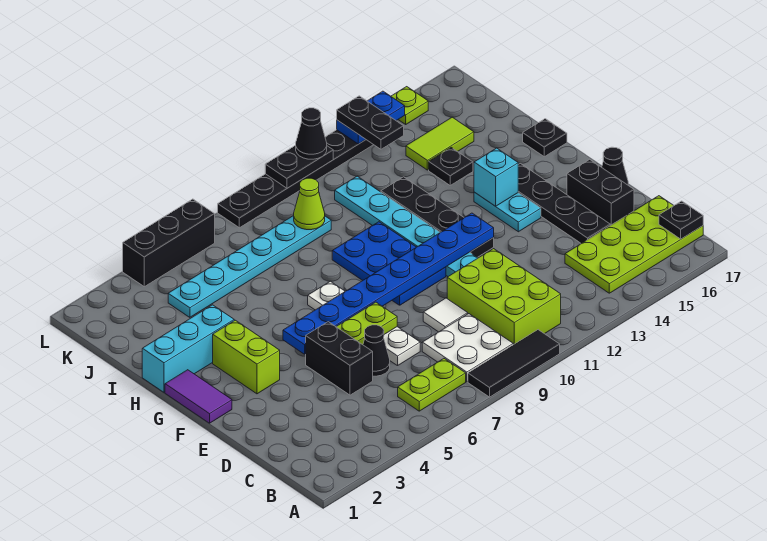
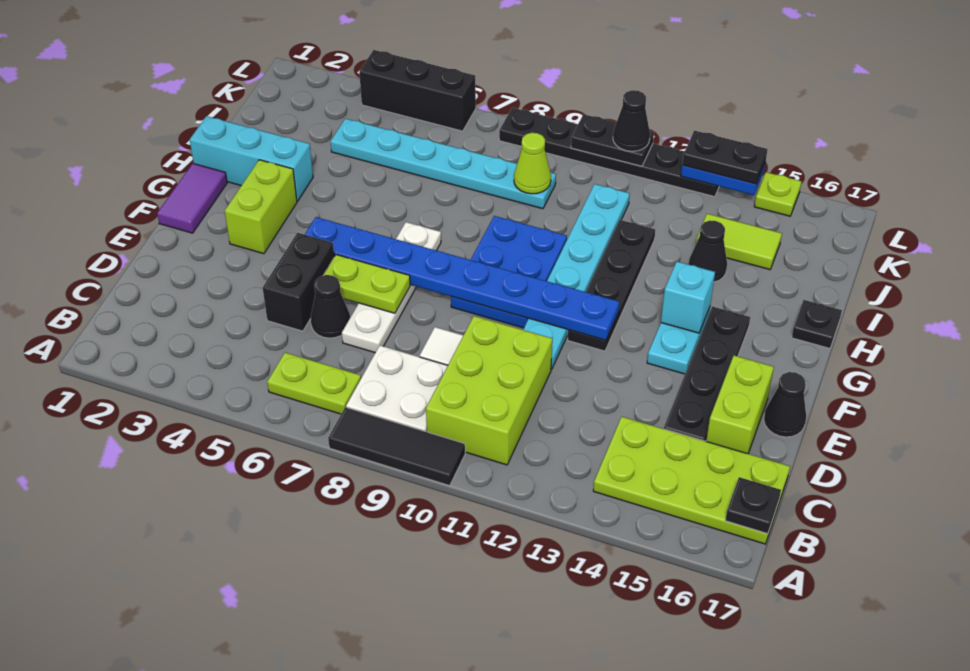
black brick D16:E16 level 1 -> lime brick D16:E16 level 1
black plate I14 level 1 -> black cone I14 level 1
black plate K13:L13 level 3 -> black plate L13:L14 level 3

